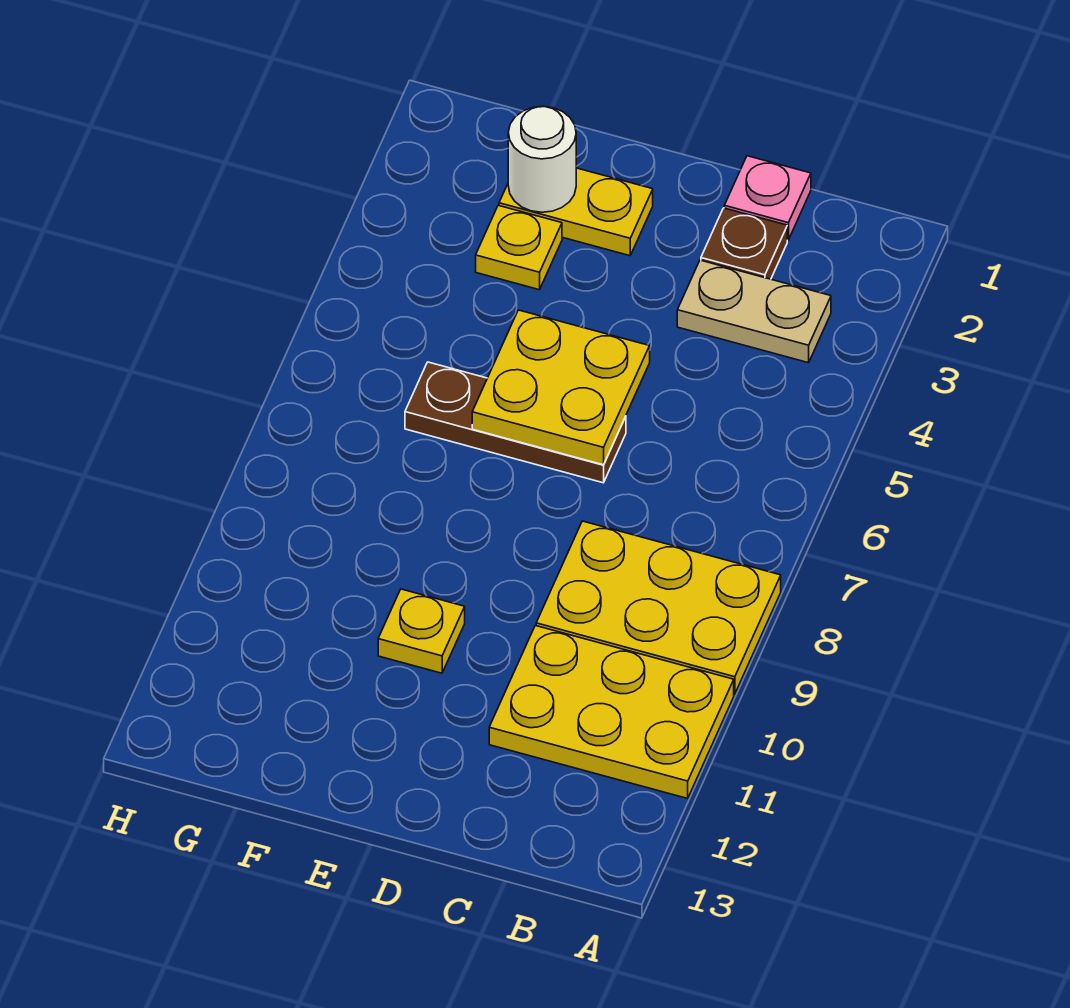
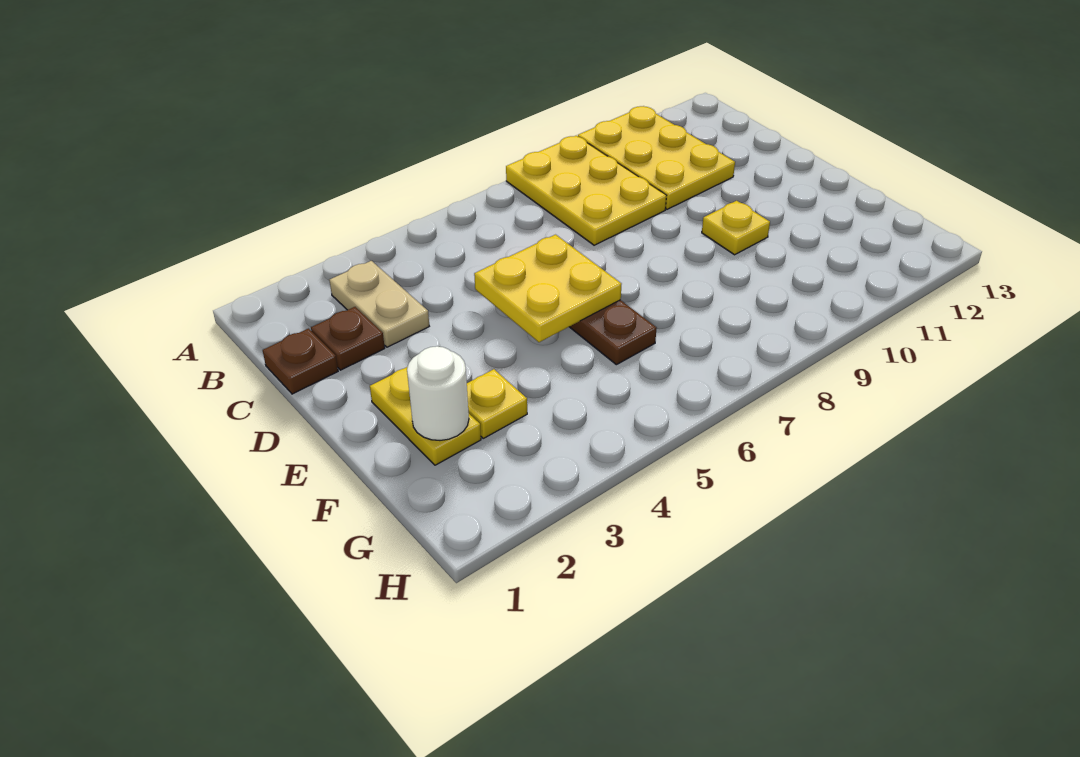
pink plate C1 level 1 -> brown plate C1 level 1

